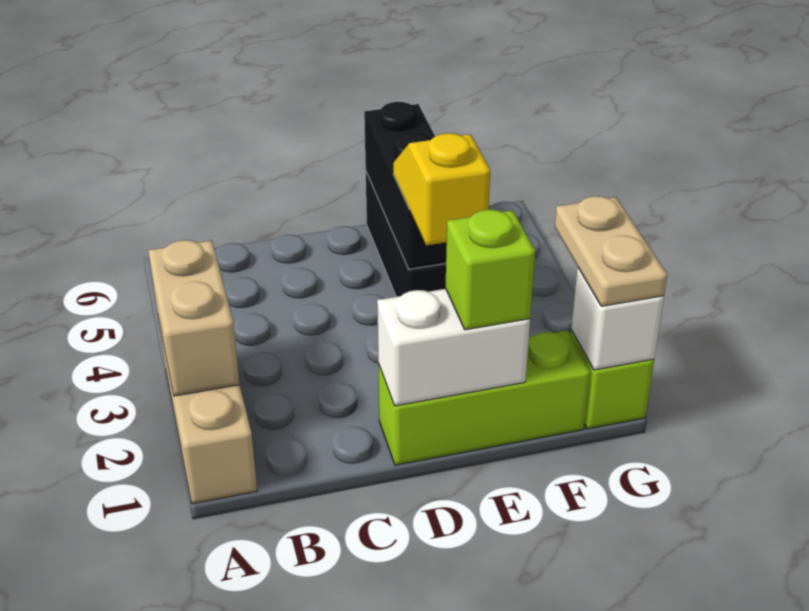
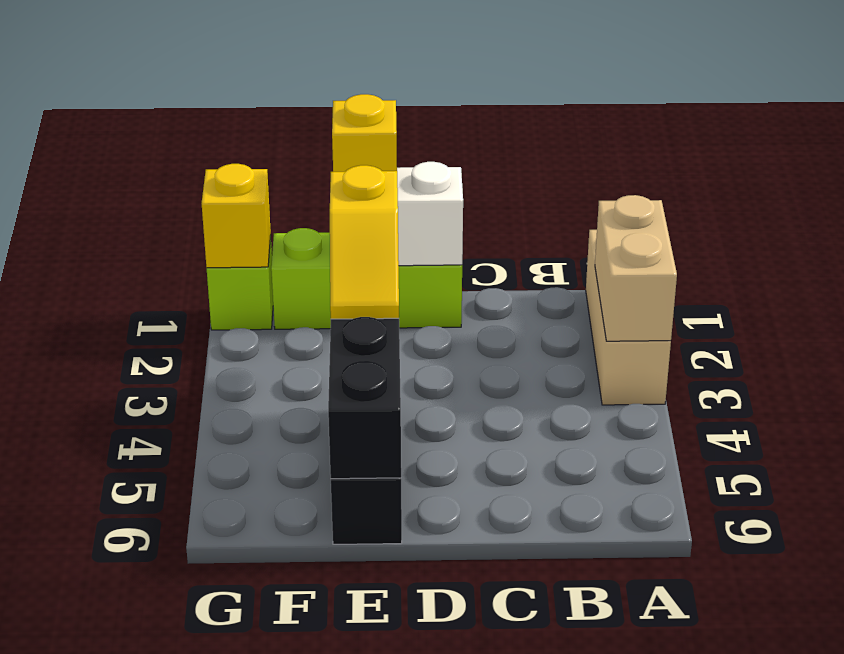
lime brick E1 level 3 -> yellow brick E1 level 3
white brick G1 level 2 -> yellow brick G1 level 2
tan plate G1:G2 level 3 -> none

